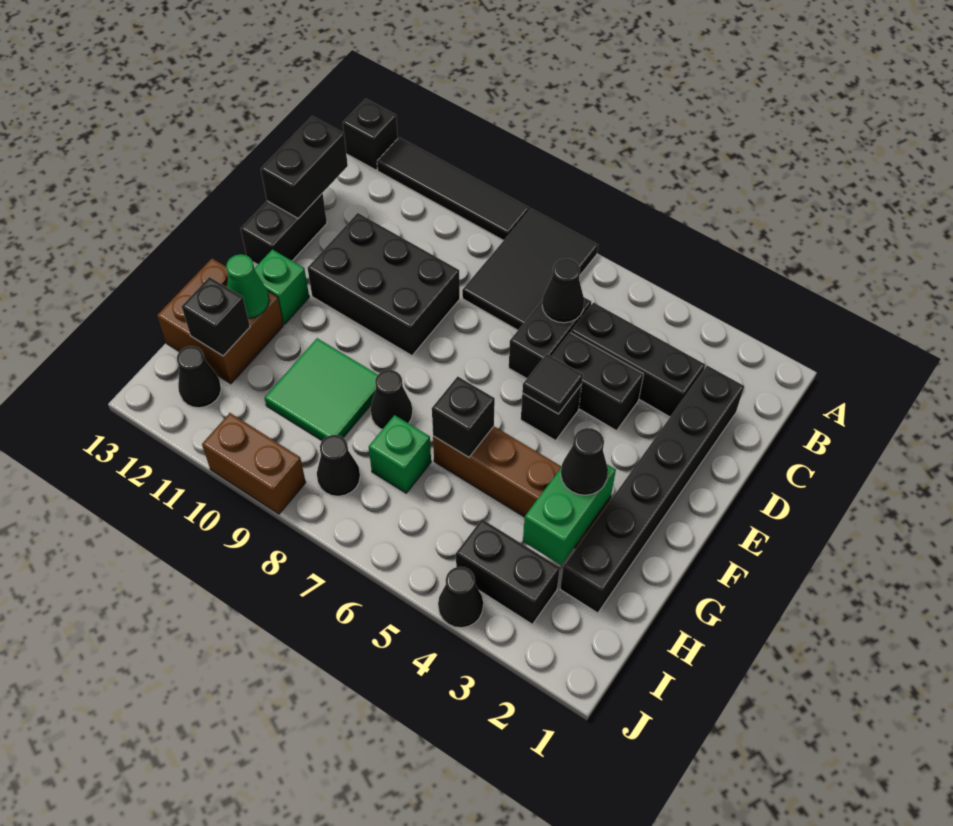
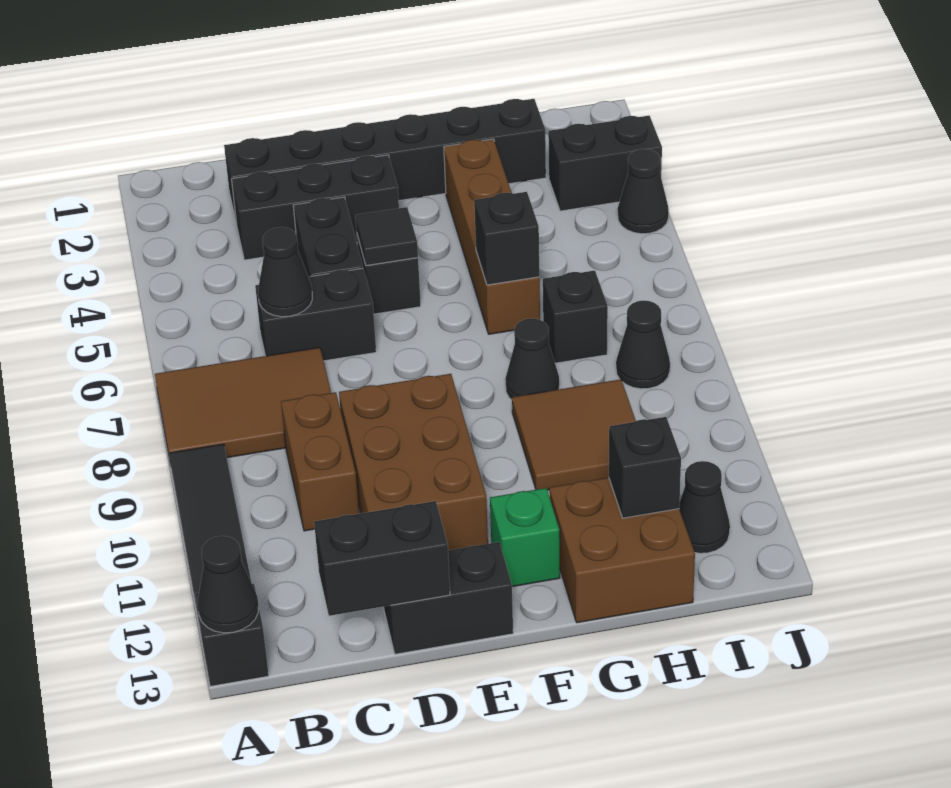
black tile A7:C8 level 1 -> brown tile A7:C8 level 1
black brick C3:C5 level 1 -> black brick C3:E3 level 1
black brick D9:E11 level 1 -> brown brick D9:E11 level 1
green brick G3:H3 level 2 -> none
black cone G3 level 3 -> black cone A13 level 2
green tile G9:H10 level 1 -> brown tile G9:H10 level 1
green cone G12 level 2 -> none
green brick H7 level 1 -> black brick H7 level 1
black brick I3:I4 level 1 -> black brick I3:J3 level 1
brown brick J9:J10 level 1 -> brown brick C9:C10 level 1

